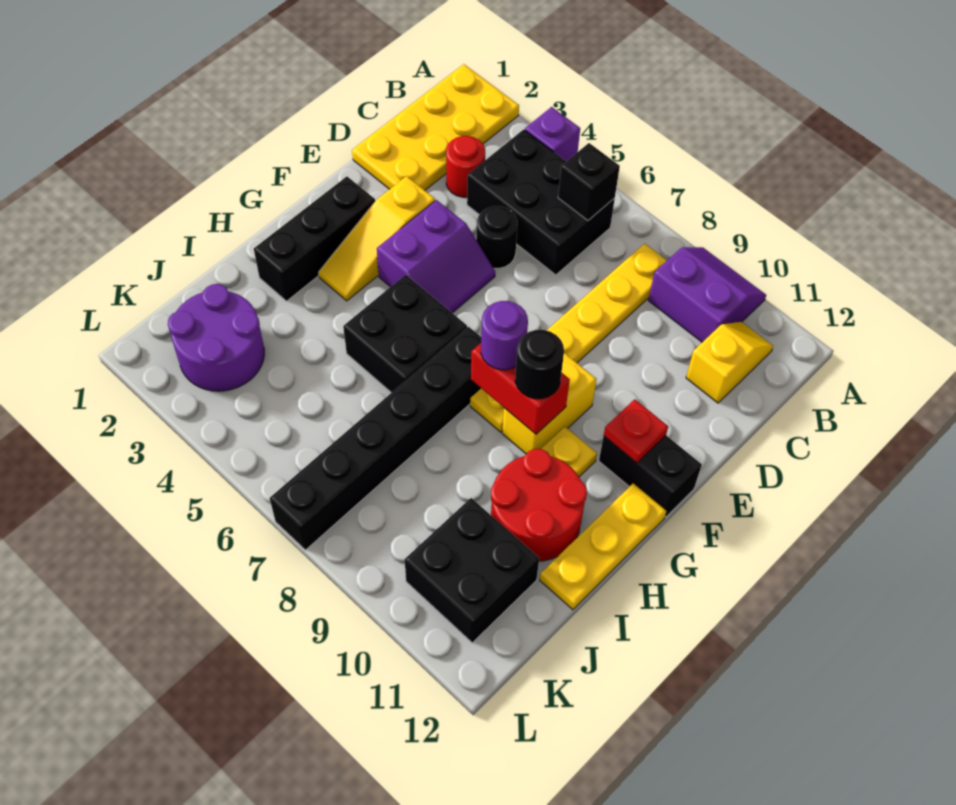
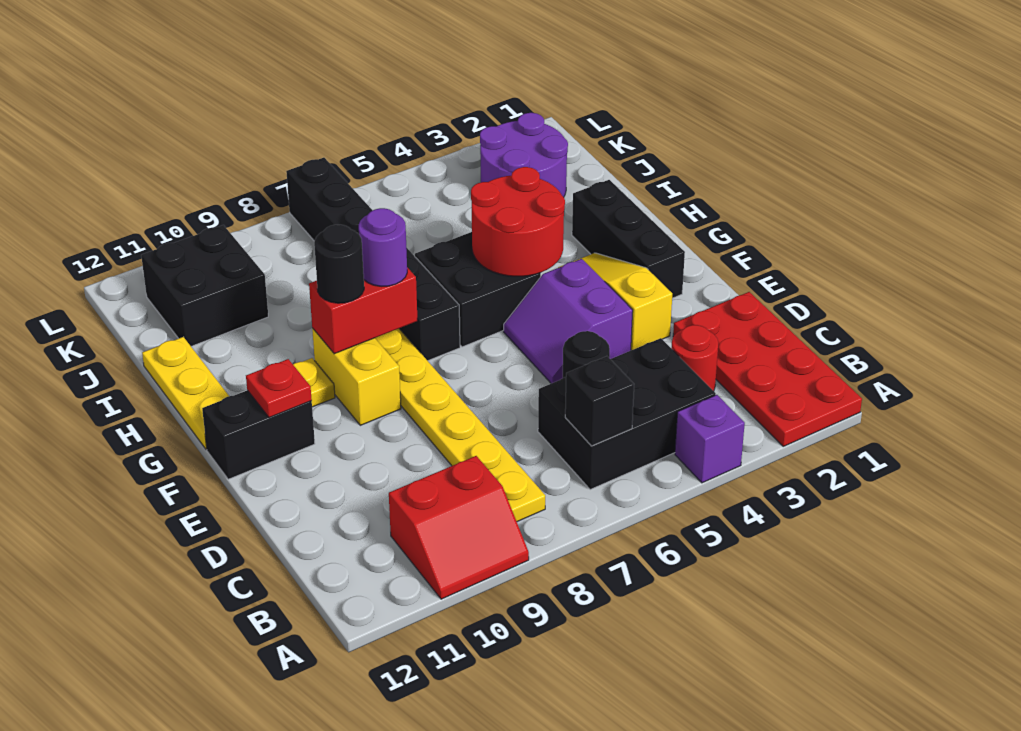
yellow plate A1:D2 level 1 -> red plate A1:D2 level 1
purple slope A9:B10 level 1 top B -> red slope A9:B10 level 1 top B
yellow slope B11:C11 level 1 top C -> none
red round brick H10:I11 level 1 -> red round brick G4:H5 level 2

